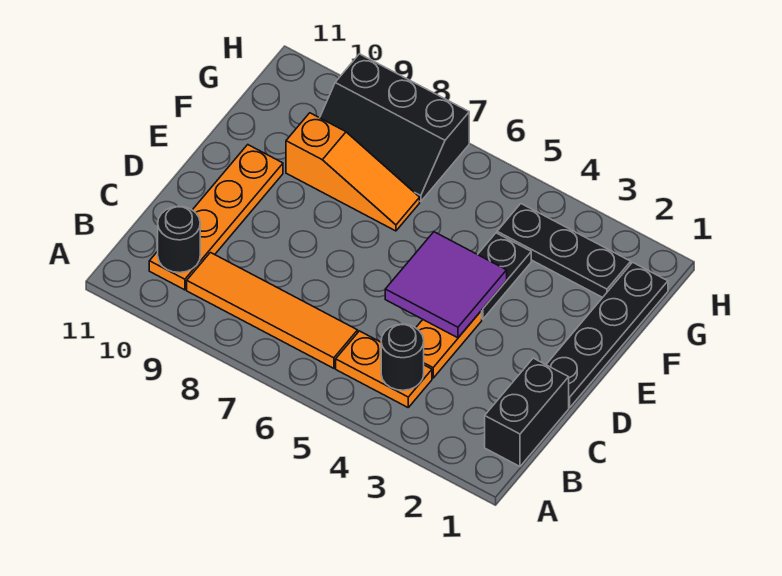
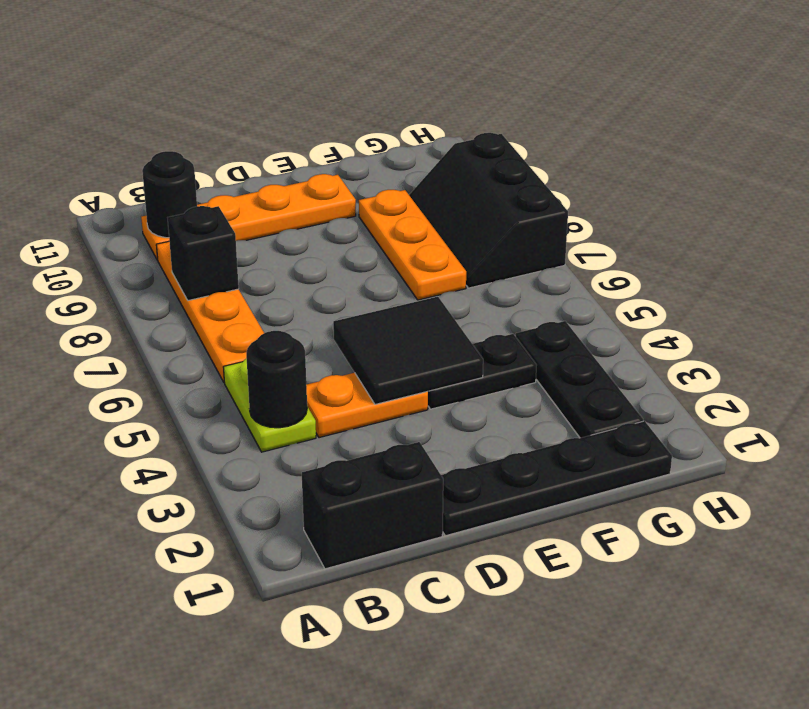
orange plate B4:B5 level 1 -> lime plate B4:B5 level 1
orange tile B6:B9 level 1 -> orange plate B6:B9 level 1
none -> black brick B8 level 2
purple tile D4:E5 level 2 -> black tile D4:E5 level 2
orange slope F7:F9 level 1 top 9 -> orange plate F7:F9 level 1

